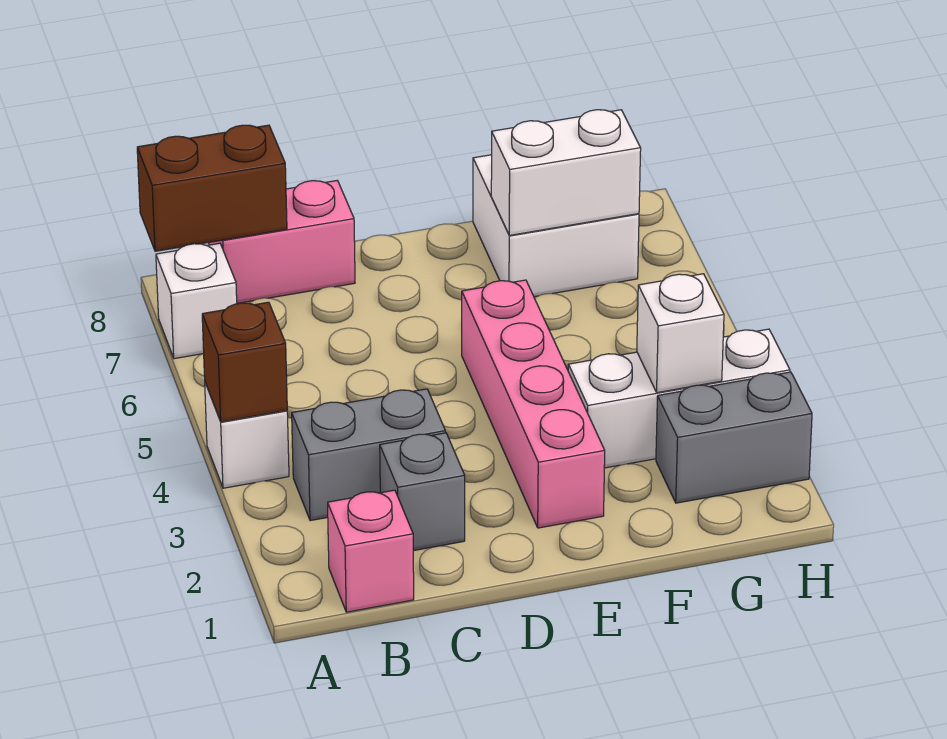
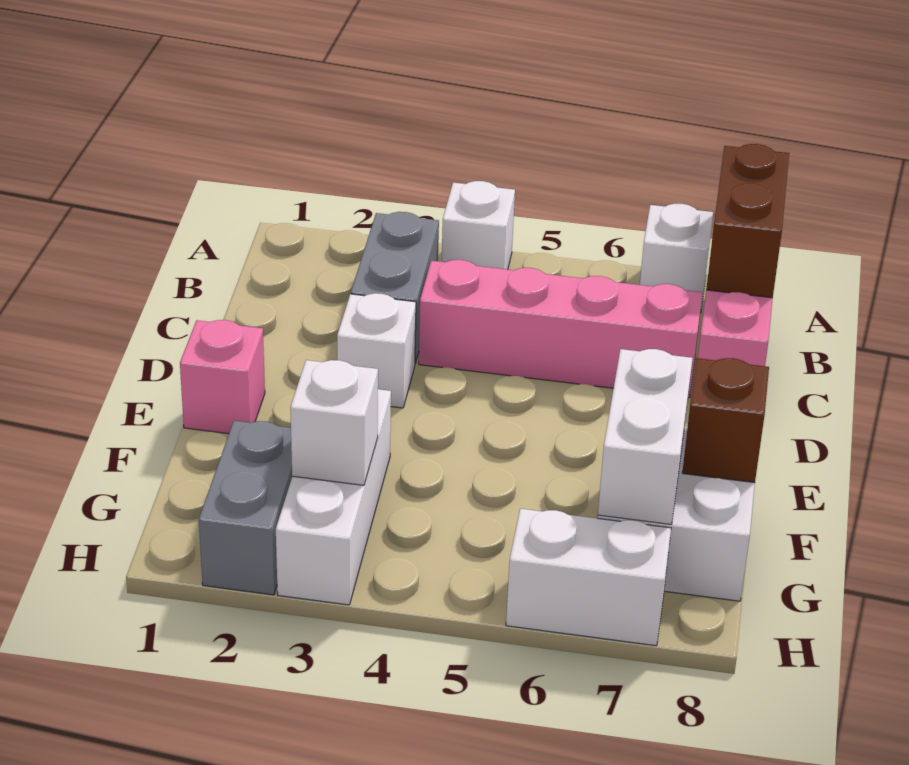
brown brick A4 level 2 -> brown brick F8 level 2
pink brick B1 level 1 -> pink brick E1 level 1
grey brick C2 level 1 -> none
none -> white brick D3 level 1
pink brick E2:E5 level 1 -> pink brick C4:C7 level 1
none -> white brick H6:H7 level 1

